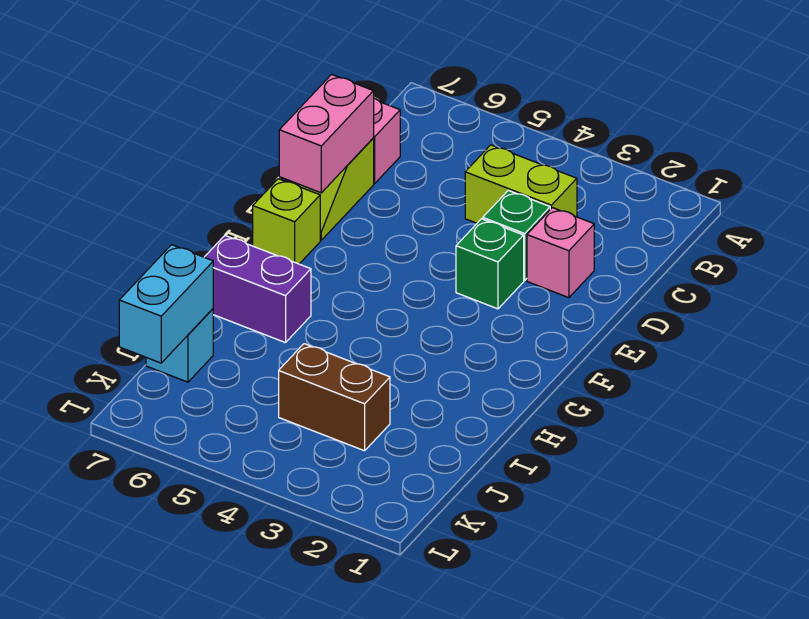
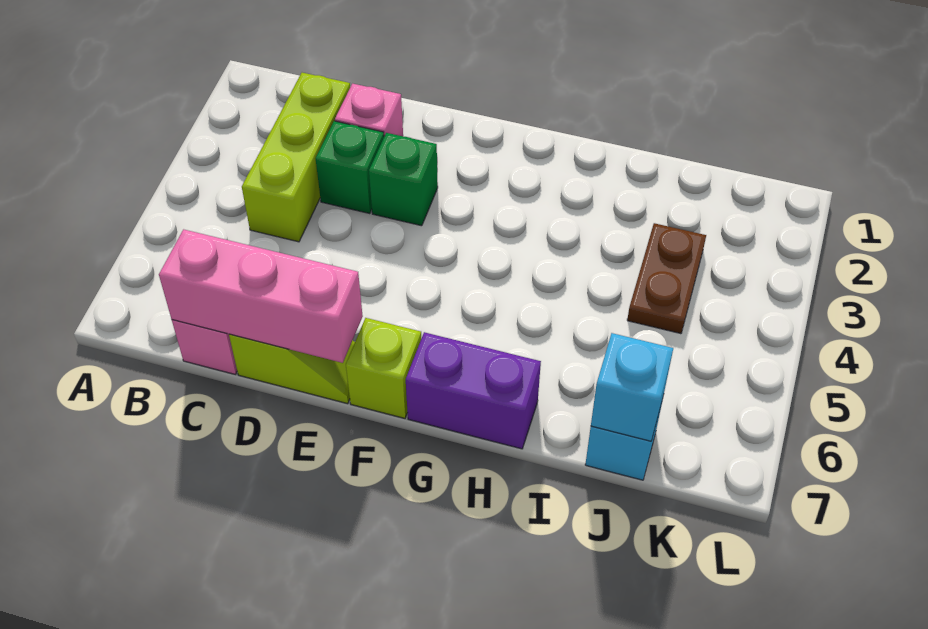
lime brick C3:C4 level 1 -> lime brick C2:C4 level 1
pink brick D7:E7 level 2 -> pink brick C7:E7 level 2
purple brick H6:H7 level 1 -> purple brick G7:H7 level 1
brown brick J3:J4 level 1 -> brown plate J3:J4 level 1
cyan brick J7:K7 level 2 -> cyan brick J7 level 2

